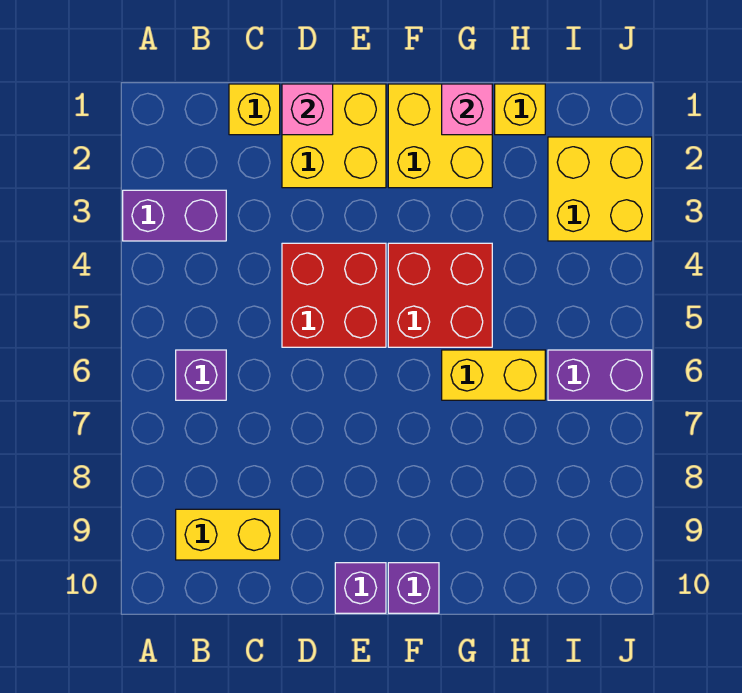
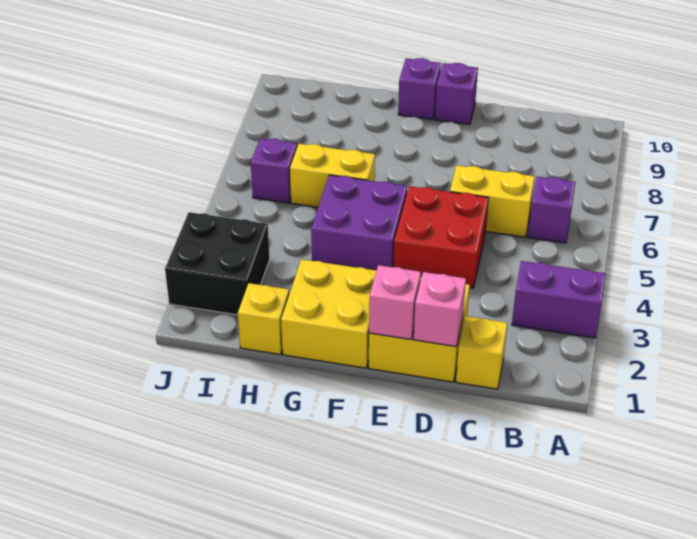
yellow brick B9:C9 level 1 -> yellow brick C6:D6 level 1
red brick F4:G5 level 1 -> purple brick F4:G5 level 1
pink brick G1 level 2 -> pink brick E1 level 2
yellow brick I2:J3 level 1 -> black brick I2:J3 level 1
purple brick I6:J6 level 1 -> purple brick I6 level 1

